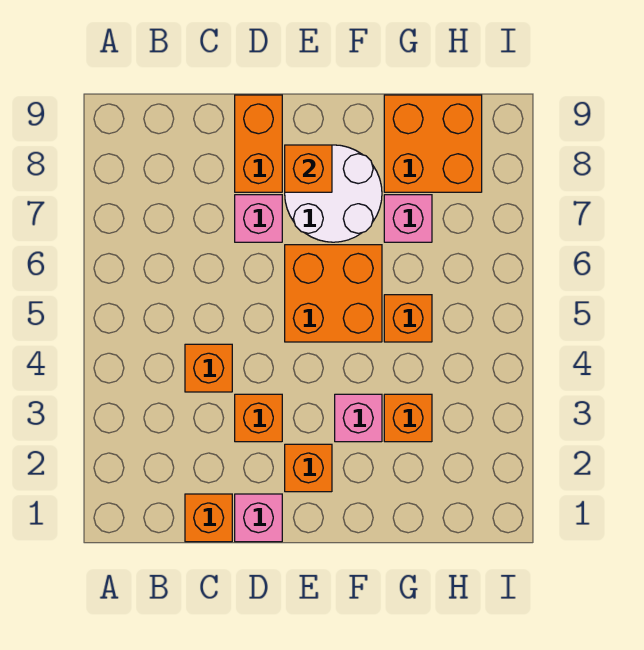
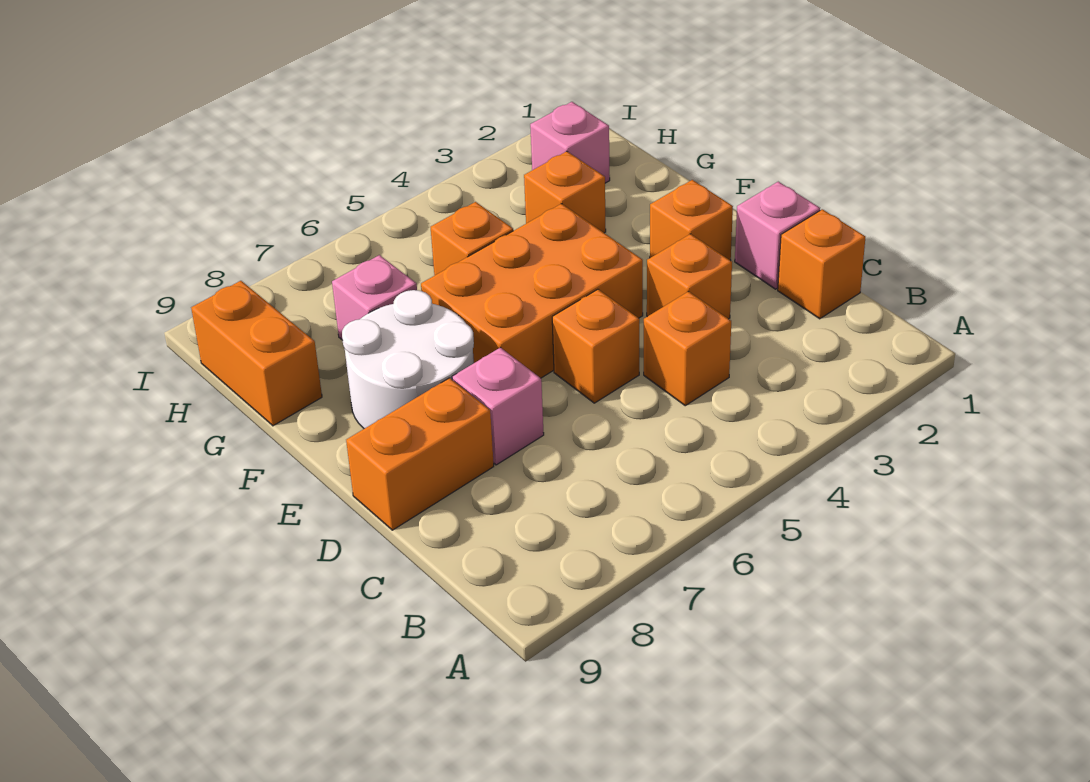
orange brick E5:F6 level 1 -> orange brick E4:F6 level 1
orange brick E8 level 2 -> orange brick D5 level 1
pink brick F3 level 1 -> pink brick H2 level 1
orange brick G8:H9 level 1 -> orange brick G9:H9 level 1

